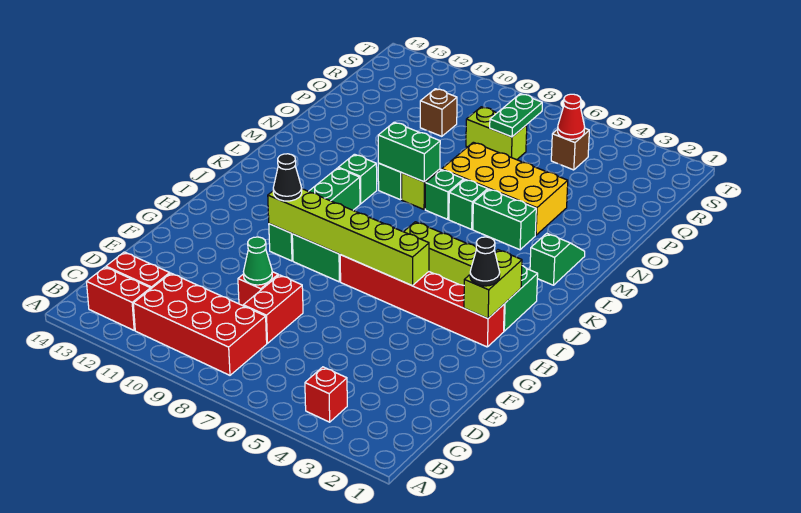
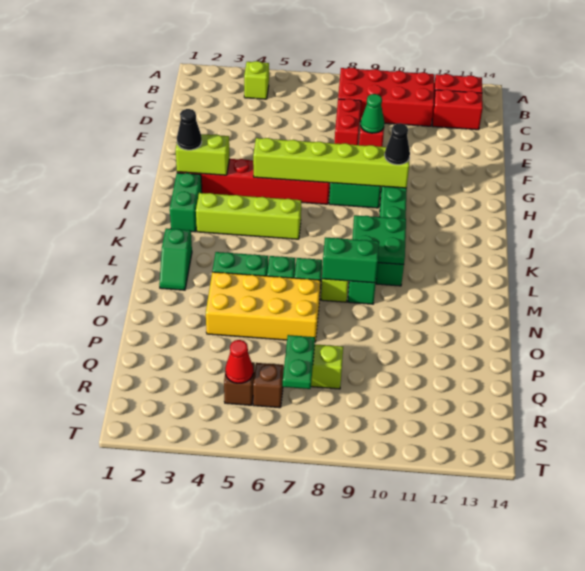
red brick B4 level 1 -> lime brick B4 level 1
lime brick H2:I2 level 2 -> lime brick H2:H3 level 2
none -> green plate K9:L10 level 2
brown brick Q10 level 1 -> brown brick R6 level 1

